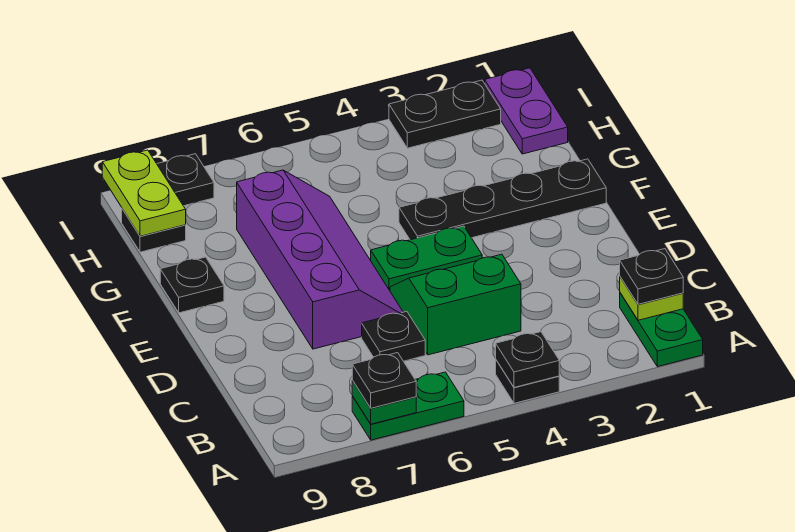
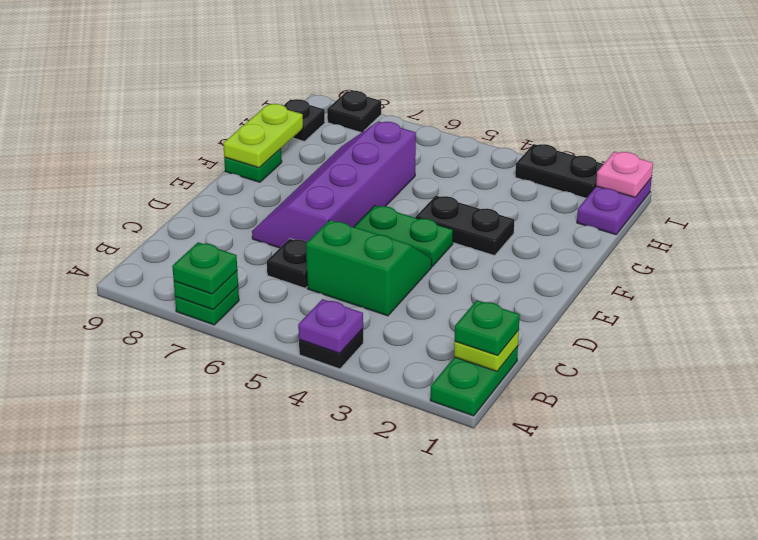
black plate A4 level 2 -> purple plate A4 level 2
green plate A6:A7 level 1 -> green plate A7 level 1
black plate A7 level 3 -> green plate A7 level 3
black plate B1 level 3 -> green plate B1 level 3
purple slope D6:G7 level 1 top 7 -> purple slope D6:G7 level 1 top 6
black plate F1:F4 level 1 -> black plate F3:F4 level 1
black plate F9 level 1 -> green plate F9 level 1
lime plate H9:I9 level 2 -> lime plate F9:G9 level 2
none -> pink plate I1 level 2

